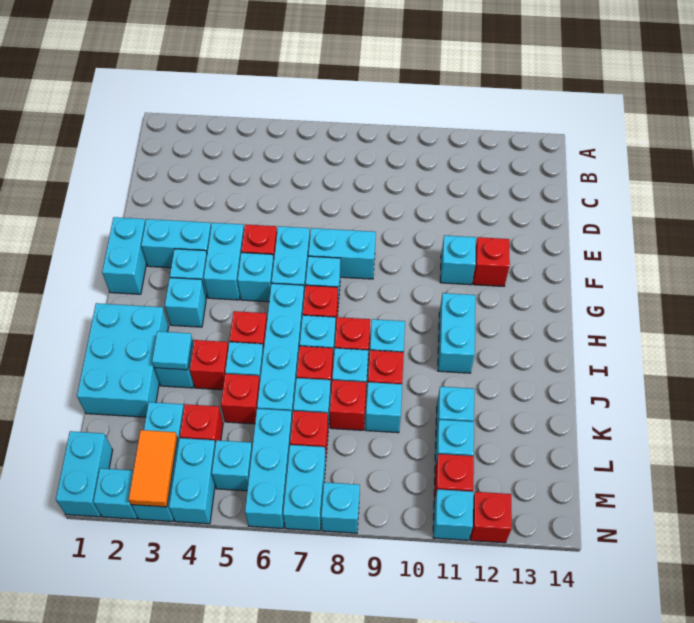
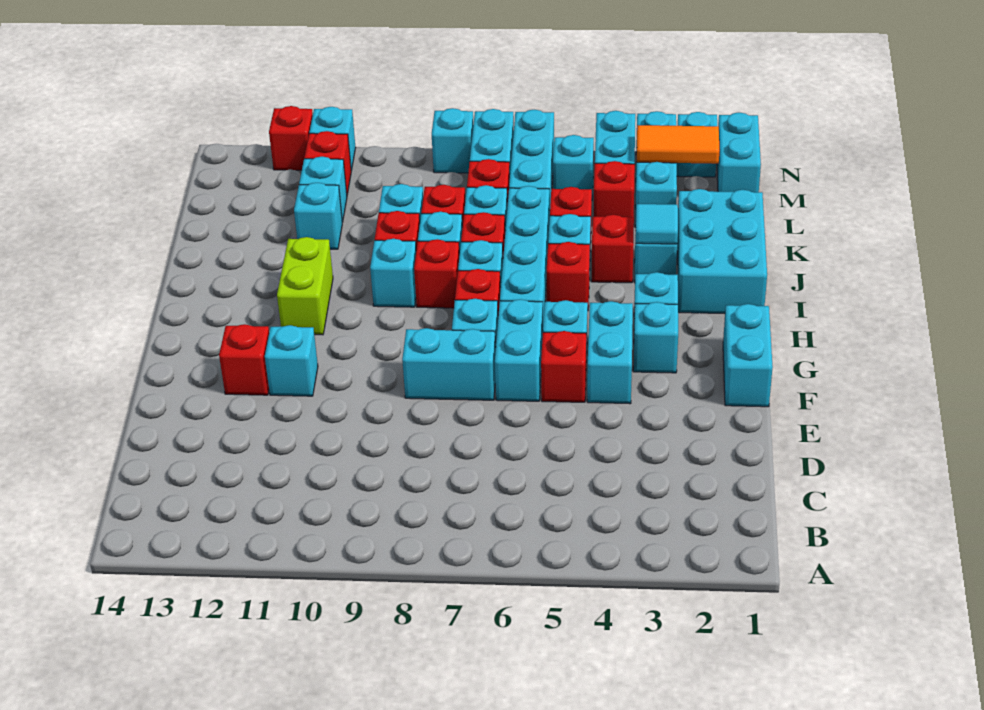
cyan brick F2:F3 level 1 -> none
cyan brick H11:I11 level 1 -> lime brick H11:I11 level 1
orange tile M3:N3 level 2 -> orange tile M2:M3 level 2

